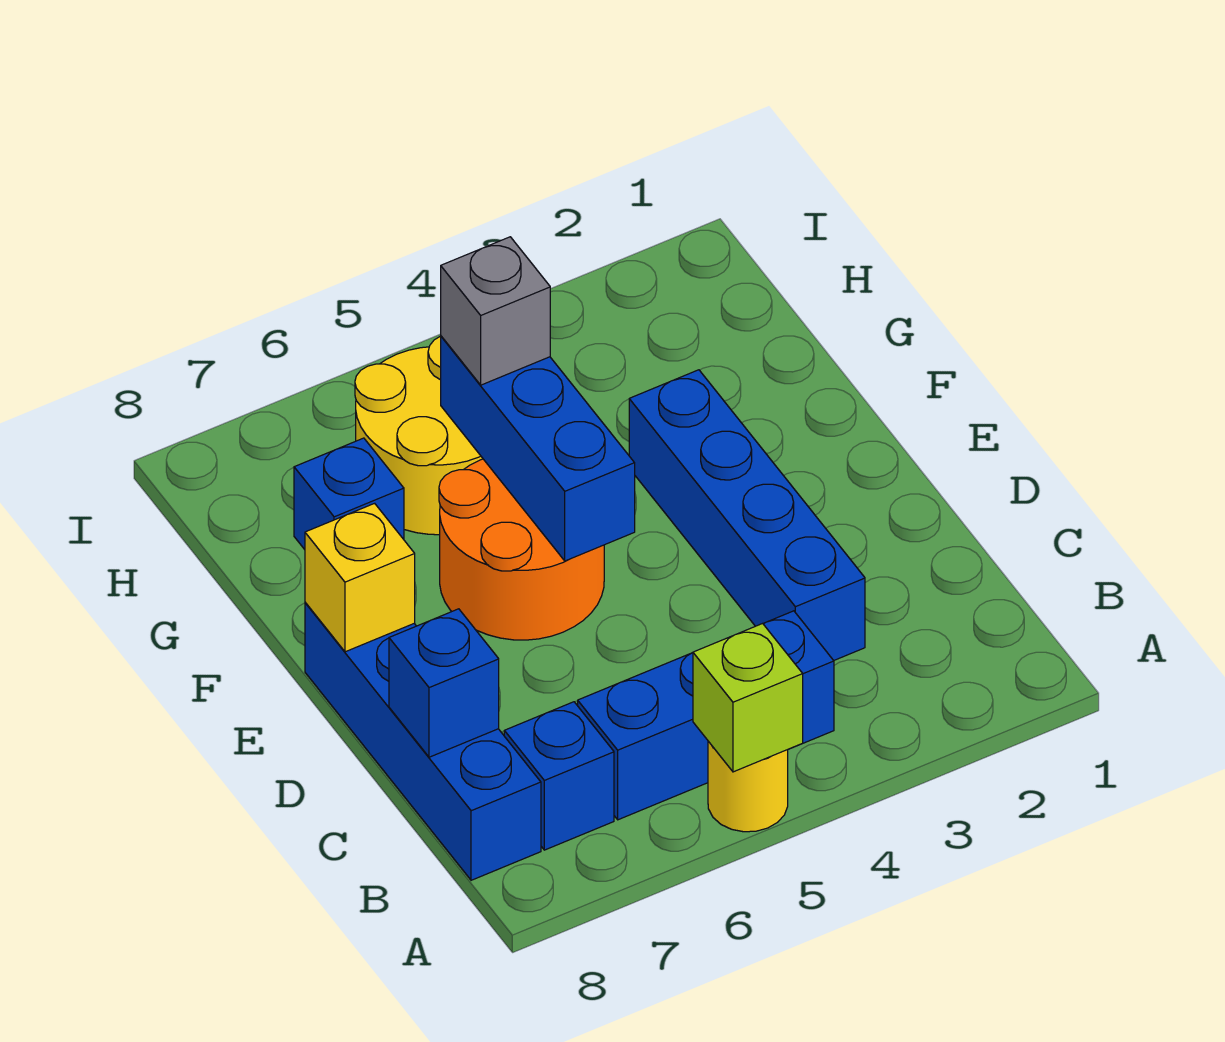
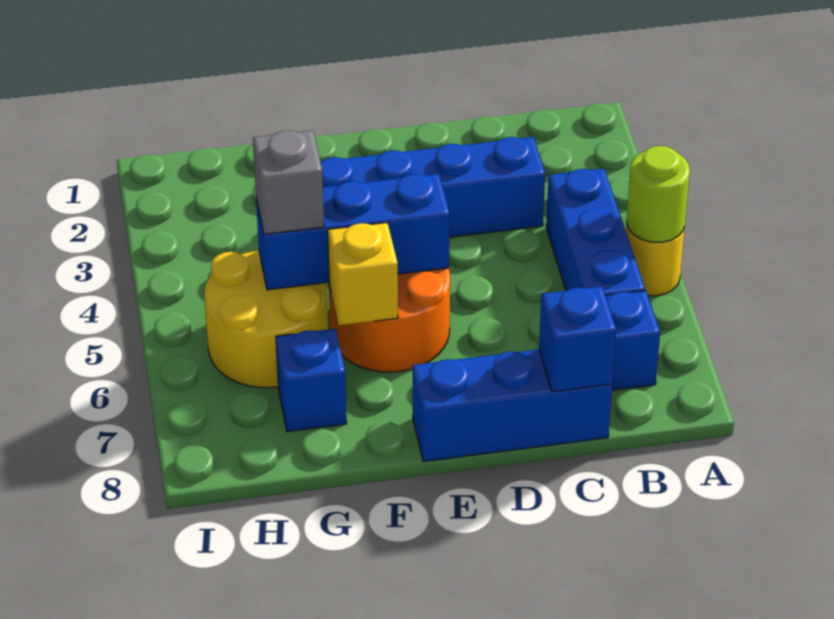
lime brick A5 level 2 -> lime round brick A5 level 2
blue brick B8:E8 level 1 -> blue brick C8:E8 level 1
yellow brick E8 level 2 -> yellow brick F6 level 2

